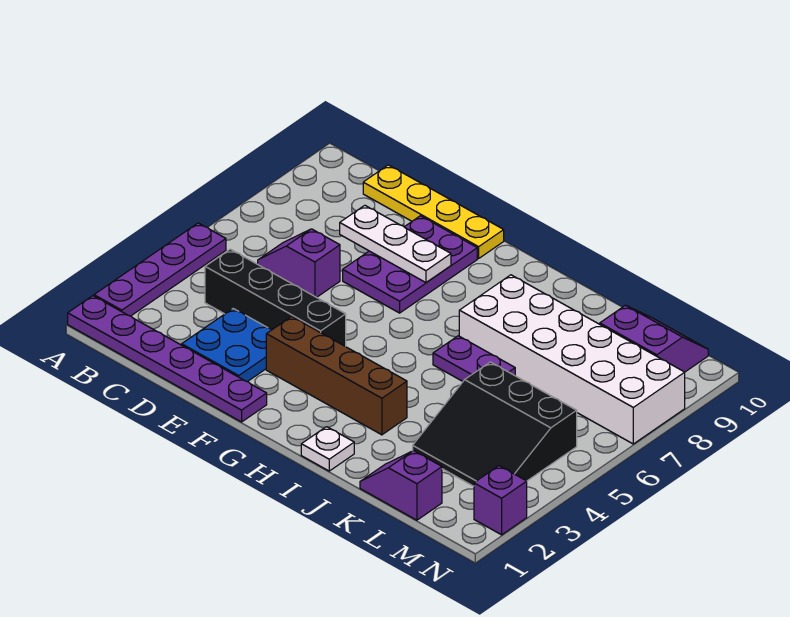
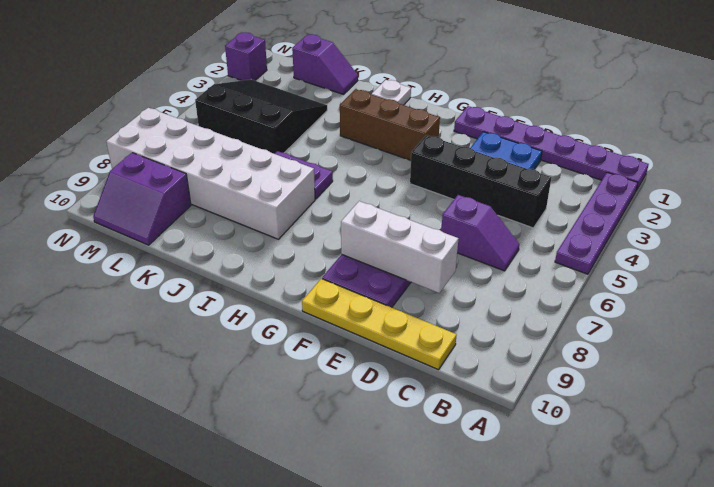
white plate D8:F8 level 2 -> white brick D8:F8 level 2
brown brick F3:I3 level 1 -> brown brick G3:I3 level 1

